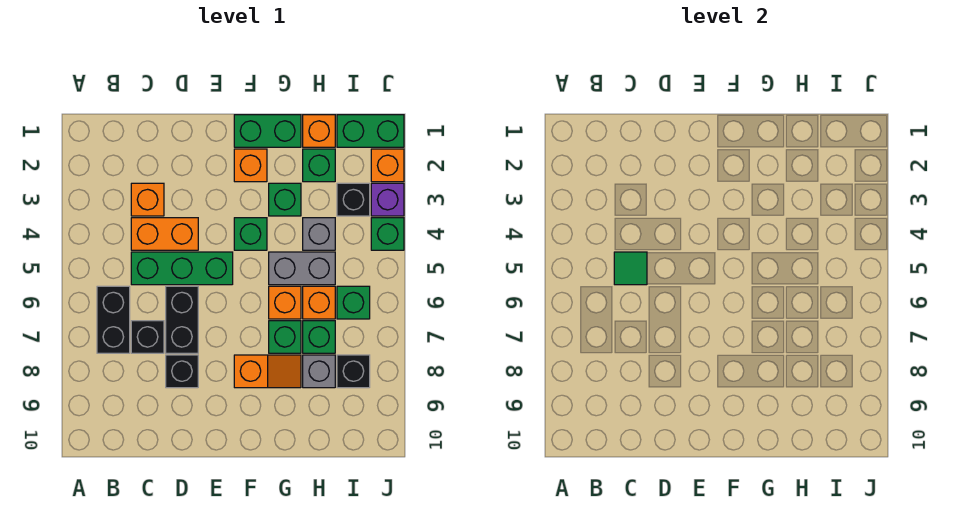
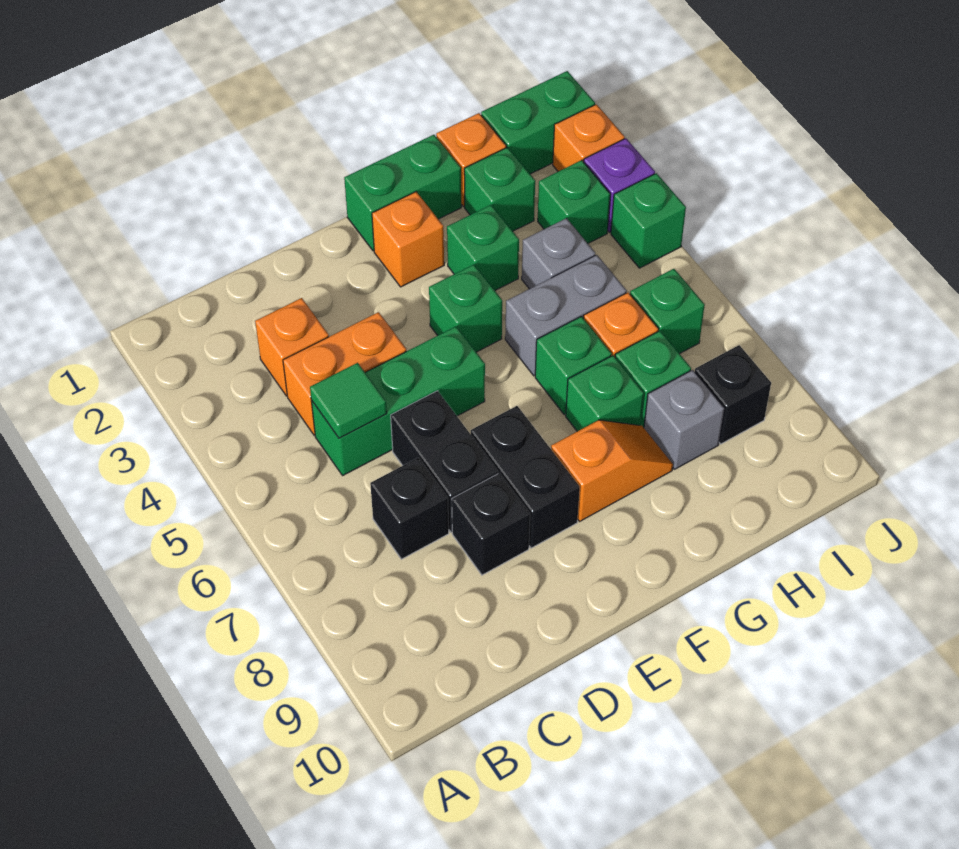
black brick B6:B7 level 1 -> black brick E7:E8 level 1
orange brick G6 level 1 -> green brick G6 level 1
black brick I3 level 1 -> green brick I3 level 1

